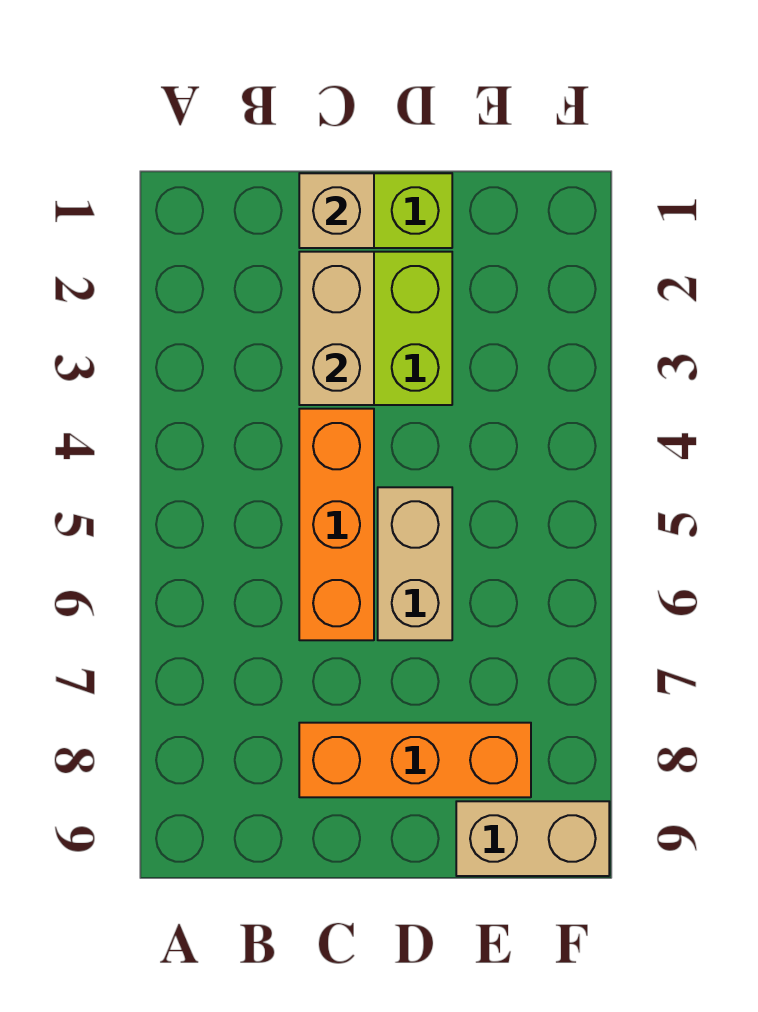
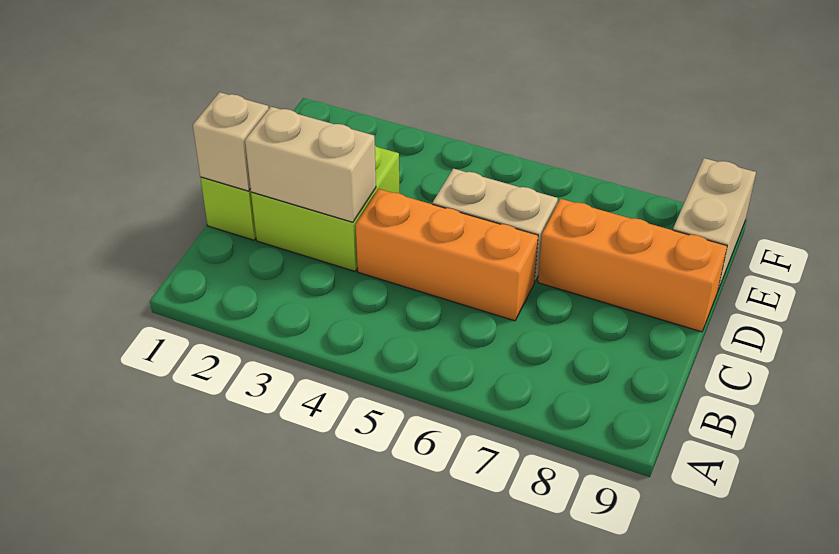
orange brick C8:E8 level 1 -> orange brick D7:D9 level 1

